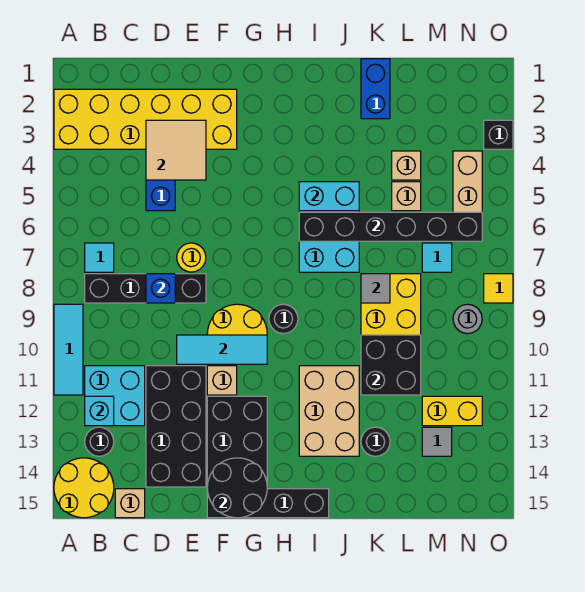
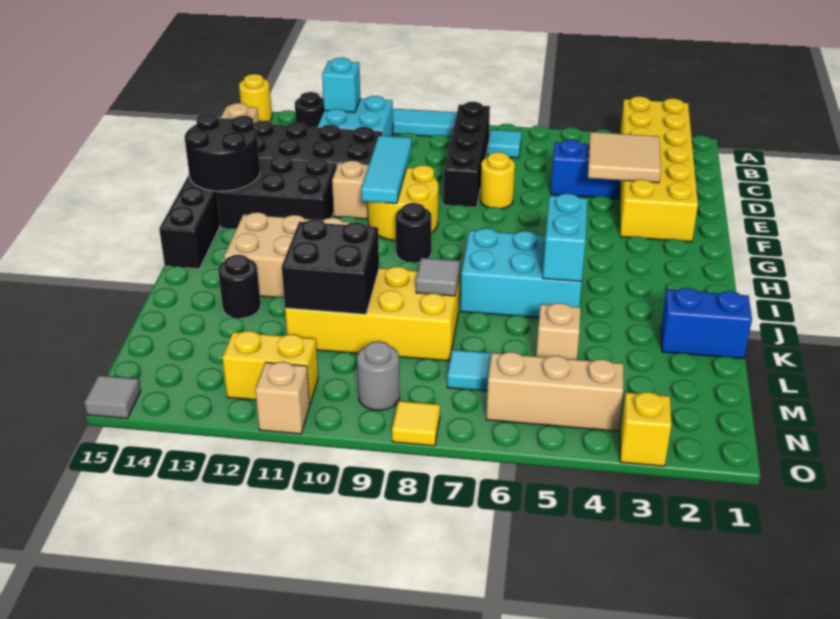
yellow round brick A14:B15 level 1 -> yellow round brick A15 level 1
blue brick D8 level 2 -> none
black brick I6:N6 level 2 -> none
tan brick L4 level 1 -> tan brick O11 level 1
yellow brick M12:N12 level 1 -> yellow brick N11:N12 level 1
grey tile M13 level 1 -> grey tile O15 level 1
black brick O3 level 1 -> yellow brick O3 level 1

